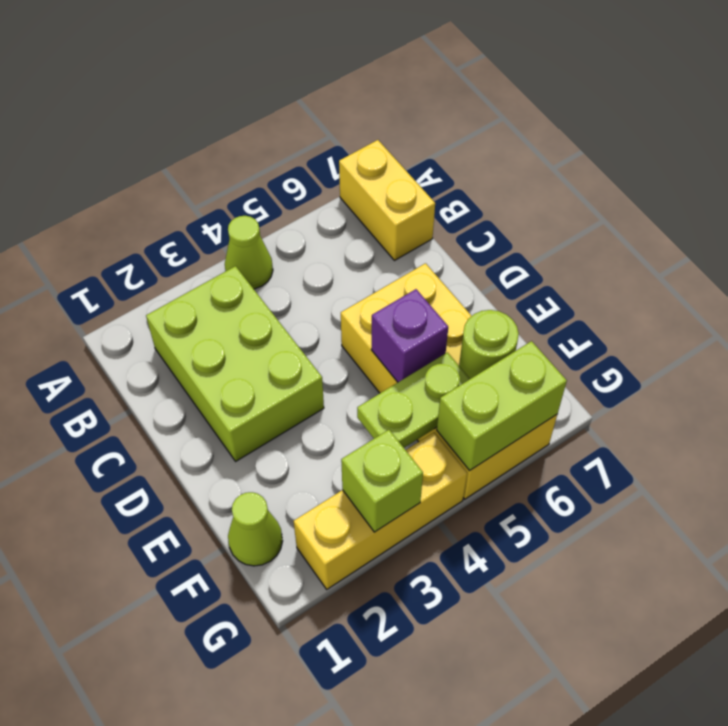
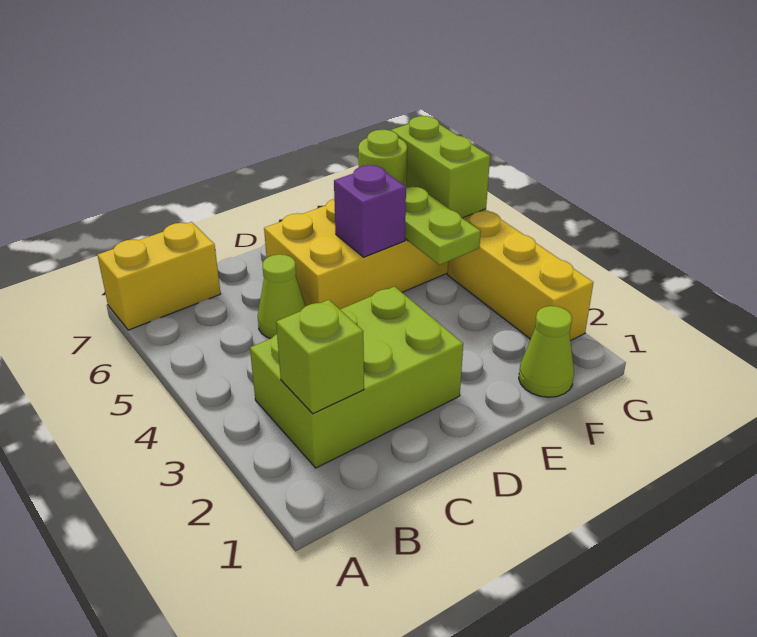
lime cone A4 level 1 -> lime cone C5 level 1
lime brick G3 level 2 -> lime brick B2 level 2

